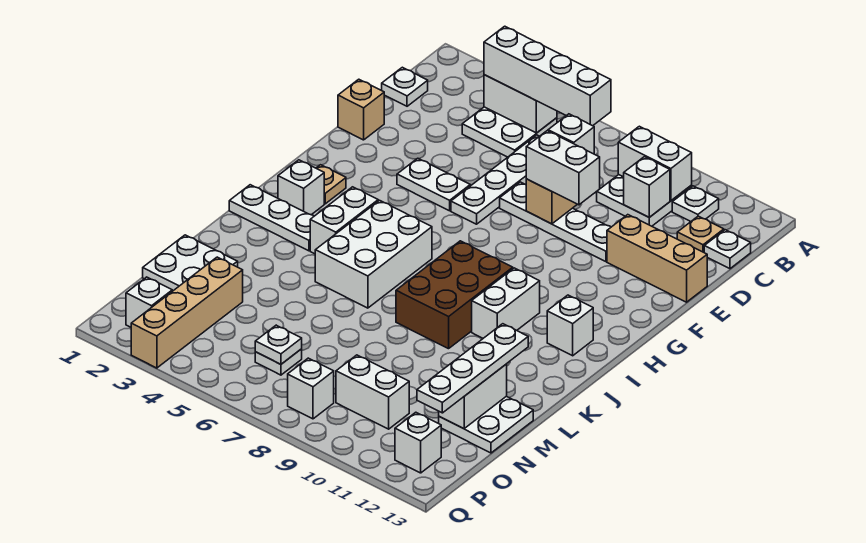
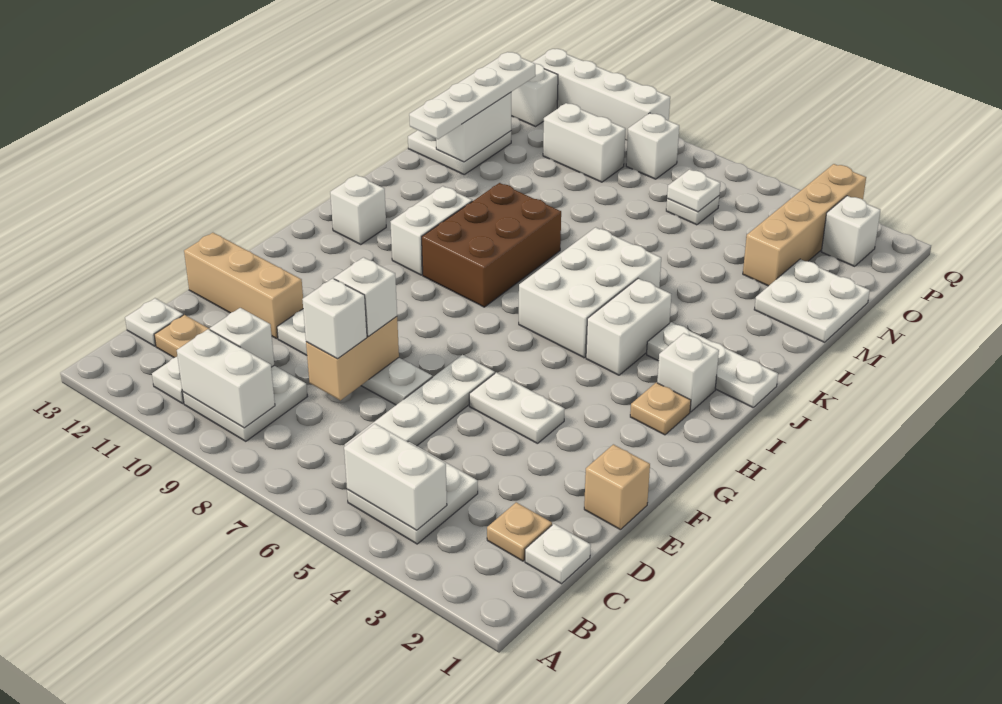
white brick B4:B7 level 3 -> white brick Q9:Q12 level 1
none -> tan plate C2 level 1
white brick E8:E9 level 3 -> white brick E8 level 3

